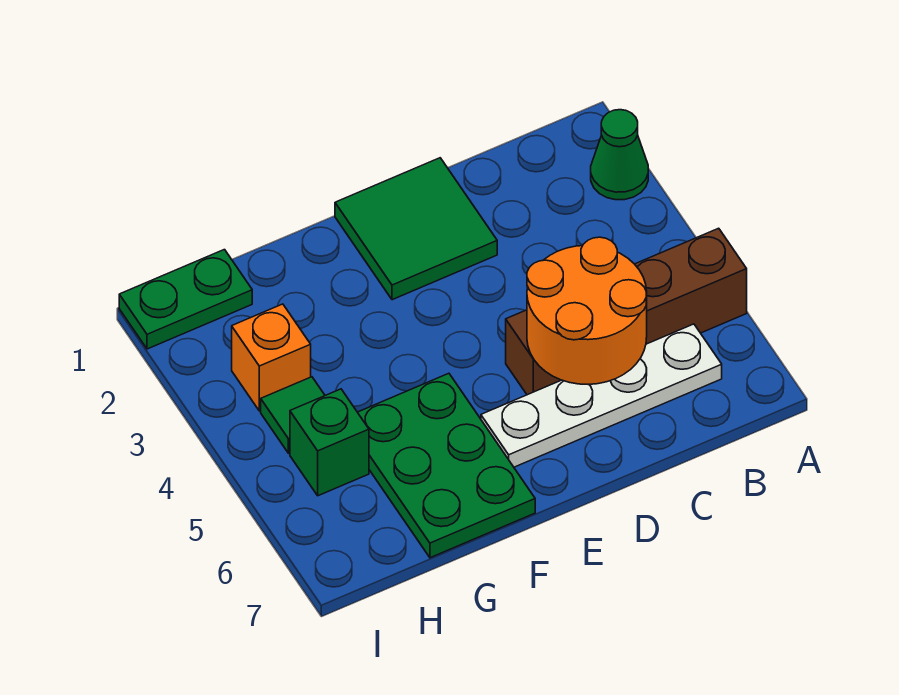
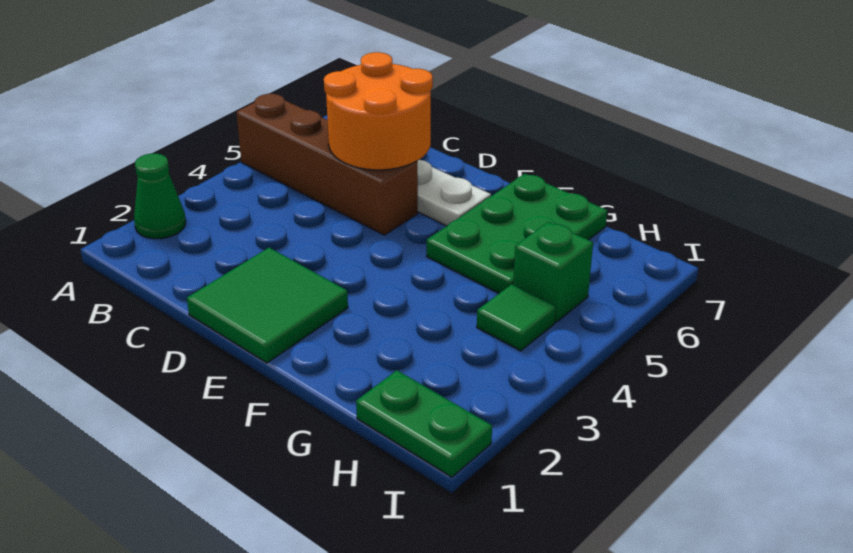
orange brick H3 level 1 -> none

